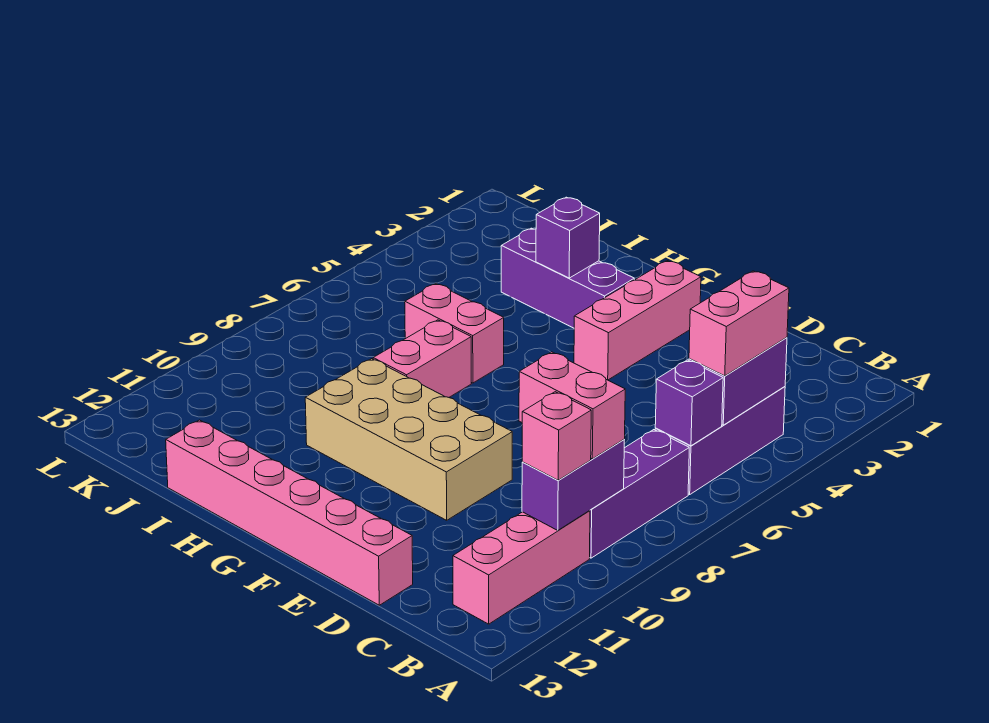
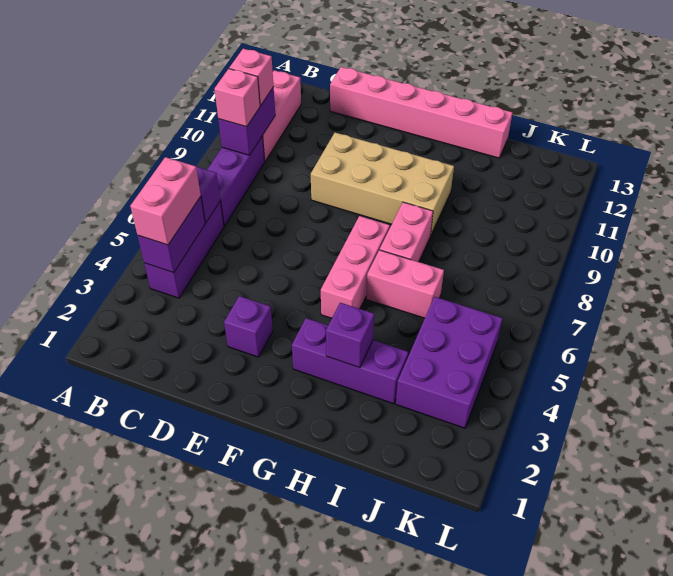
pink brick B9:C9 level 3 -> pink brick B9 level 3
none -> purple brick E3 level 1
pink brick F2:F4 level 1 -> pink brick G5:G7 level 1
none -> purple brick J3:K5 level 1

